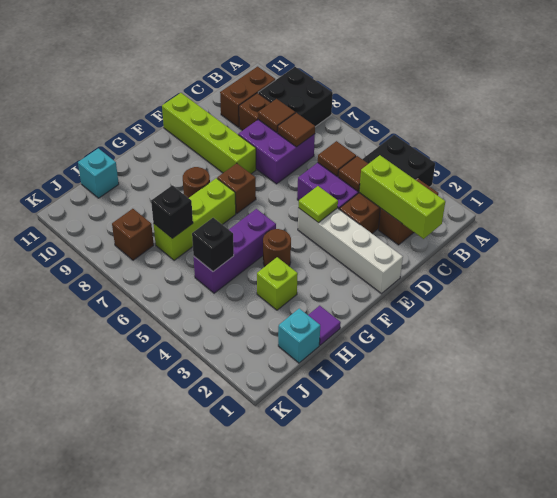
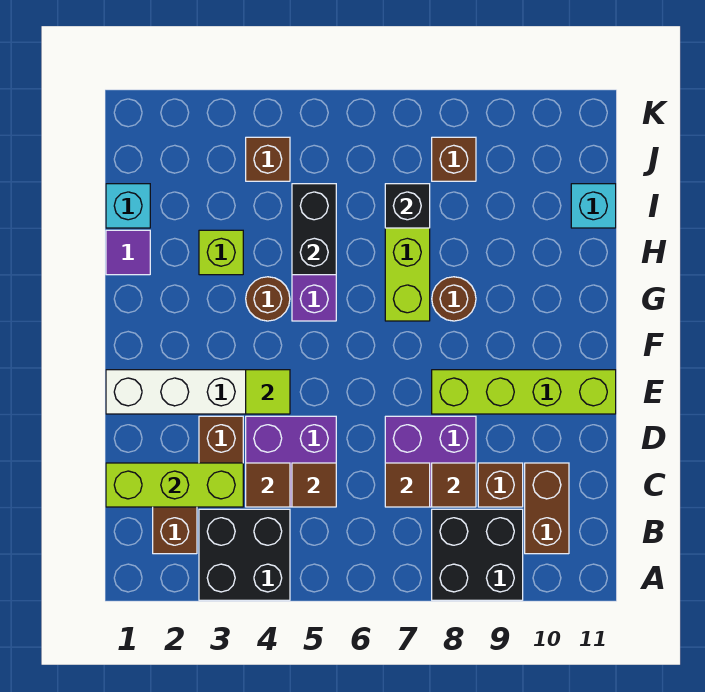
brown brick F7 level 1 -> brown brick J4 level 1
black brick I5 level 2 -> black brick H5:I5 level 2

